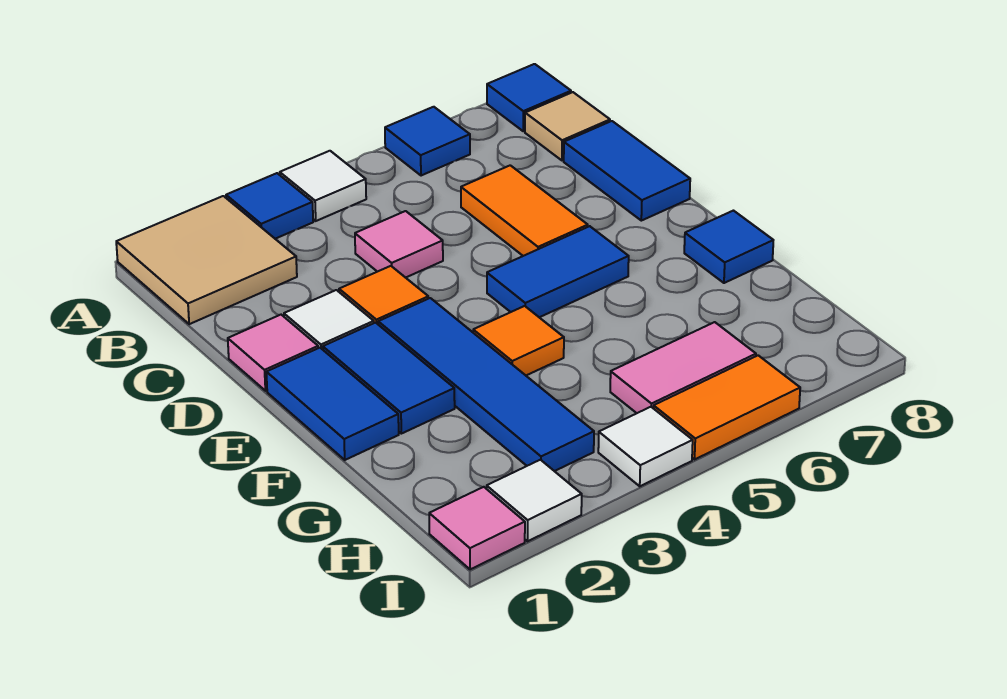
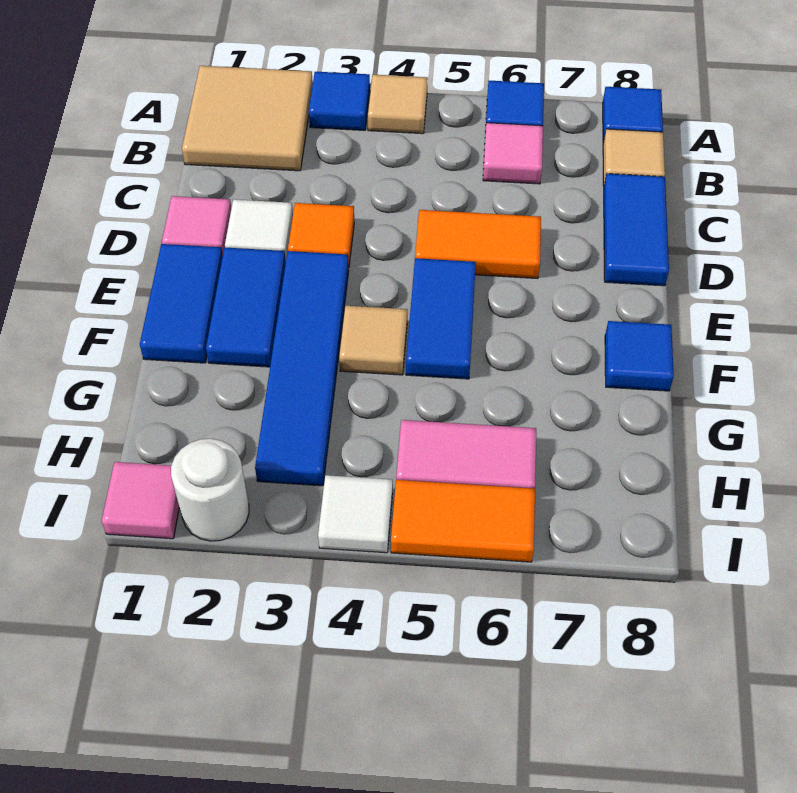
white tile A4 level 1 -> tan tile A4 level 1
pink tile C4 level 1 -> pink tile B6 level 1
orange tile C6:D6 level 1 -> orange tile D5:D6 level 1
blue tile E5:E6 level 1 -> blue tile E5:F5 level 1
orange tile F4 level 1 -> tan tile F4 level 1
white tile I2 level 1 -> white round brick I2 level 1

